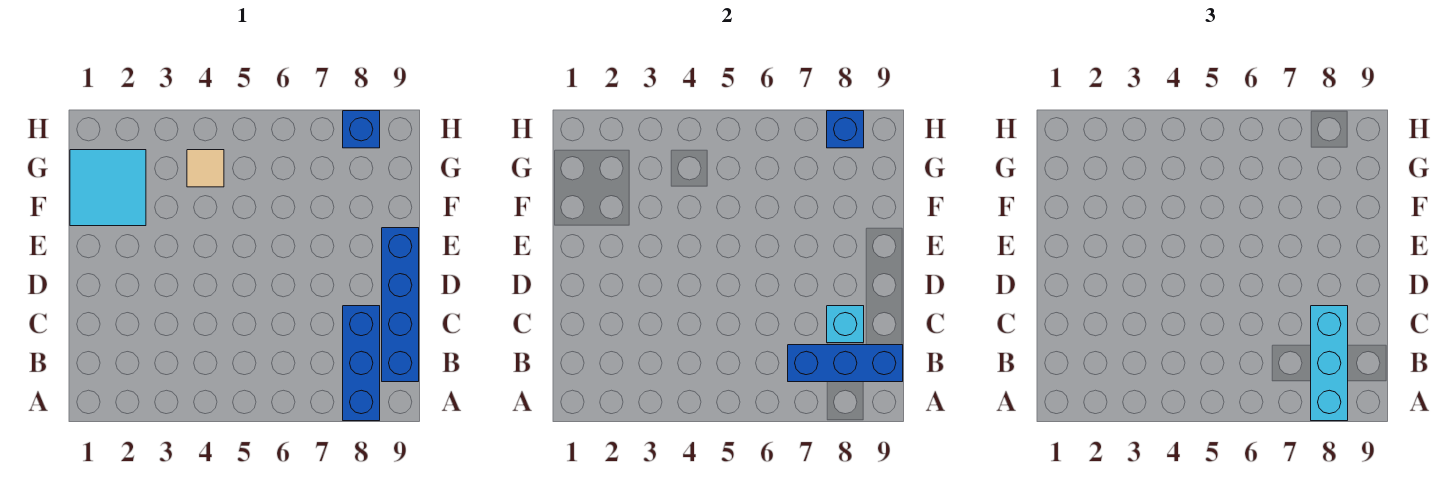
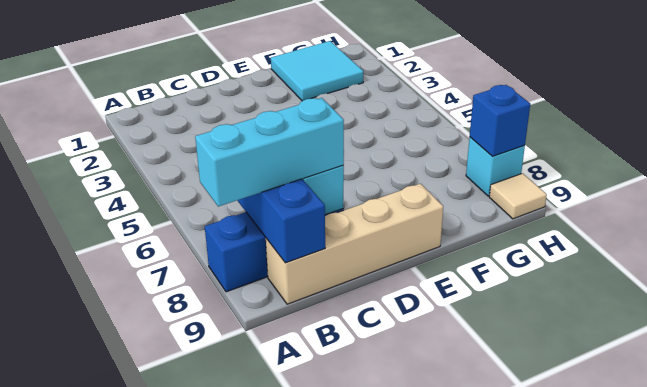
blue brick B9:E9 level 1 -> tan brick B9:E9 level 1
tan tile G4 level 1 -> tan tile H9 level 1
blue brick H8 level 1 -> cyan brick H8 level 1

